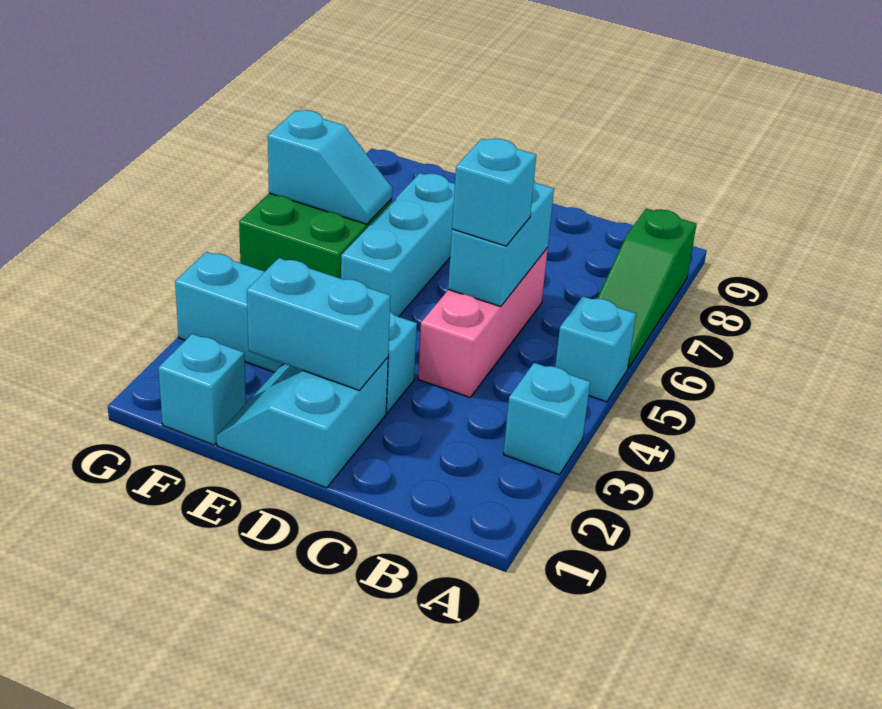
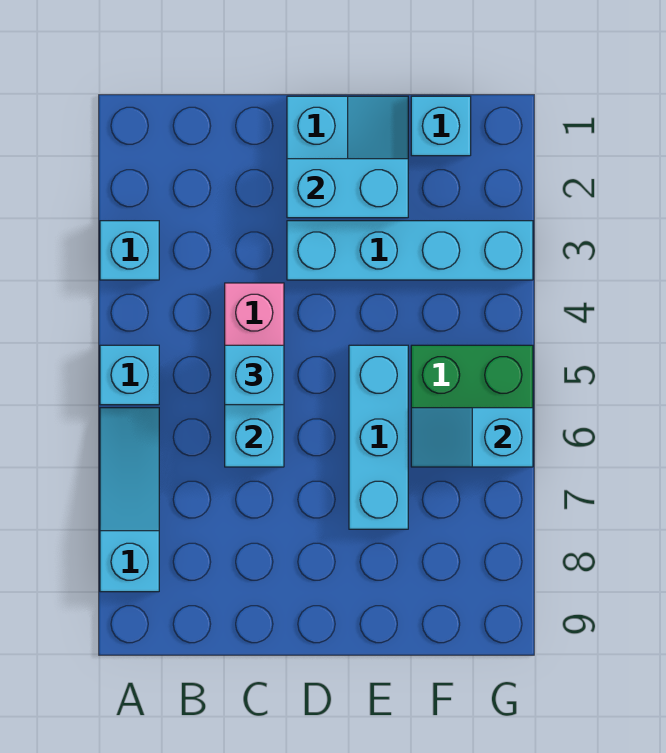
green slope A6:A8 level 1 top 8 -> cyan slope A6:A8 level 1 top 8

